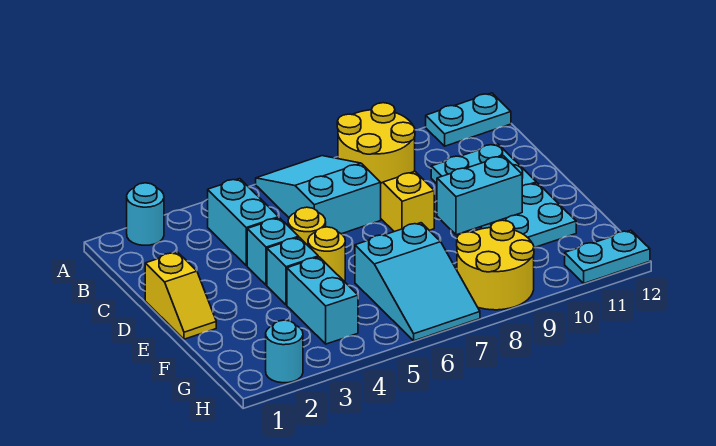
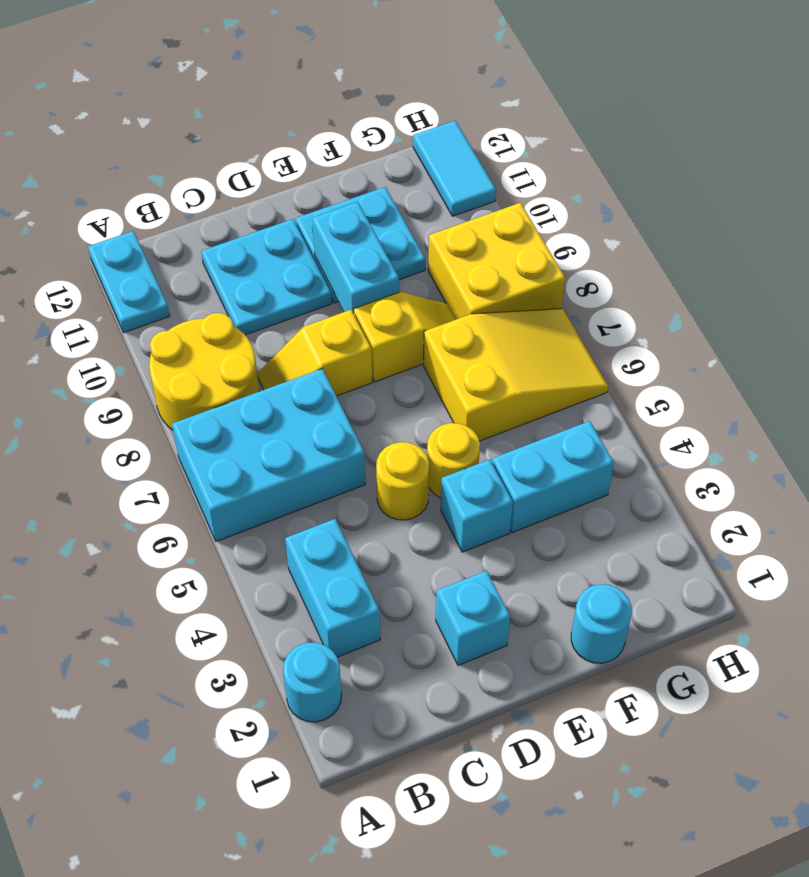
cyan slope A6:C7 level 1 top C -> cyan brick A6:C7 level 1
cyan brick B4:C4 level 1 -> cyan brick B3:B4 level 1
yellow slope D1:E1 level 1 top D -> yellow slope E8:F8 level 1 top E
cyan brick D4 level 1 -> cyan brick D2 level 1
cyan slope F6:H7 level 1 top F -> yellow slope F6:H7 level 1 top F
yellow round brick G8:H9 level 1 -> yellow brick G8:H9 level 1
cyan round brick H2 level 1 -> cyan round brick F1 level 1
cyan plate H11:H12 level 1 -> cyan tile H11:H12 level 1

